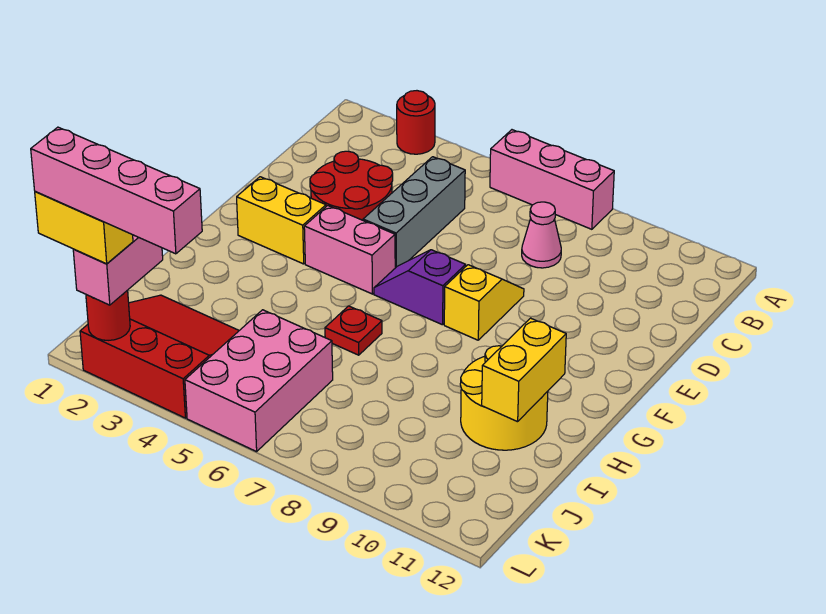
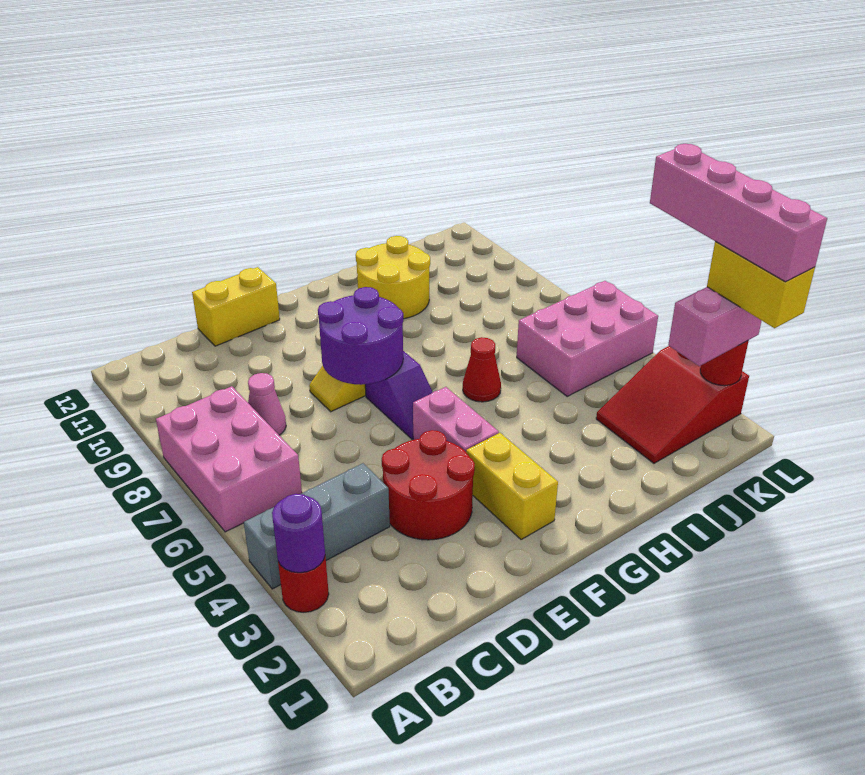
none -> purple round brick A3 level 2
pink brick A6:A8 level 1 -> pink brick A6:B8 level 1
grey brick C5:E5 level 1 -> grey brick A4:C4 level 1
none -> purple round brick E7:F8 level 2
red plate H6 level 1 -> red cone H6 level 1
yellow brick H11:I11 level 2 -> yellow brick D12:E12 level 1
red slope J2:L4 level 1 top L -> red slope J2:L3 level 1 top L

